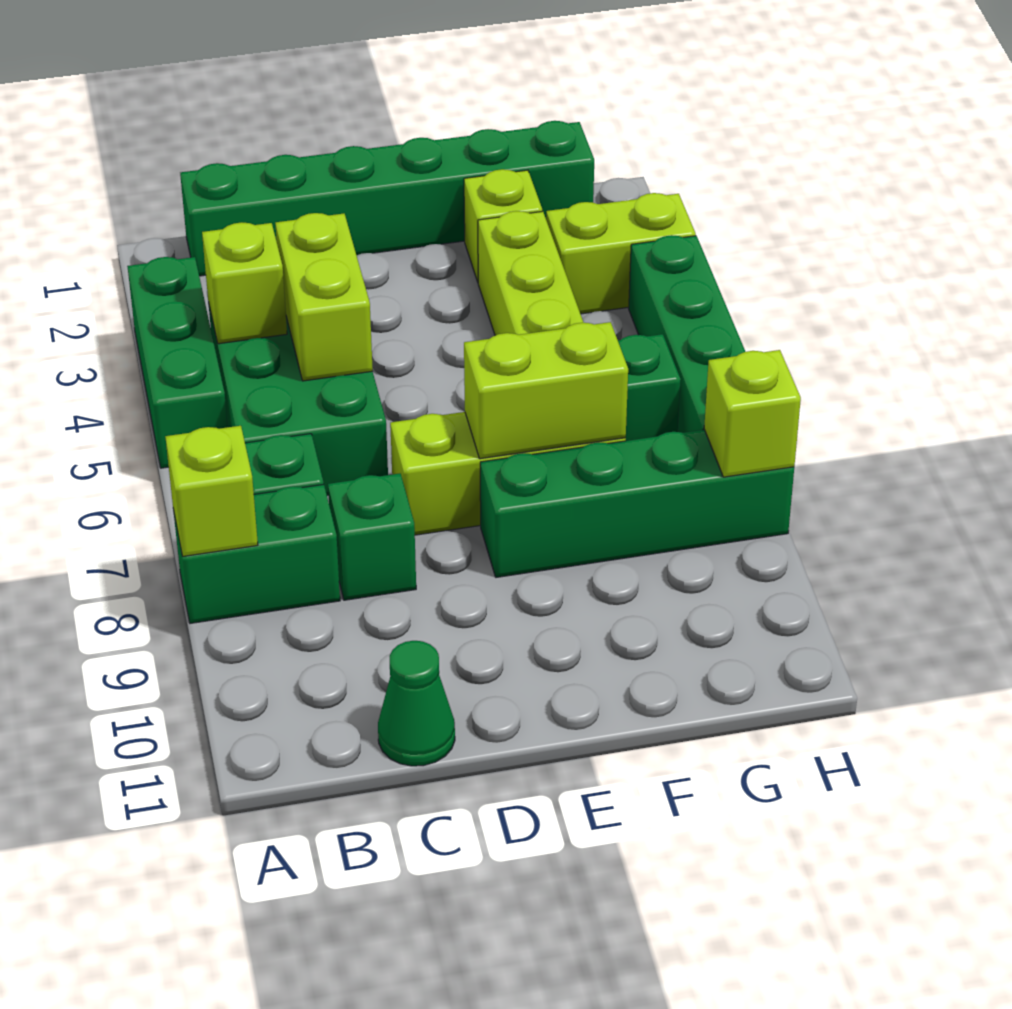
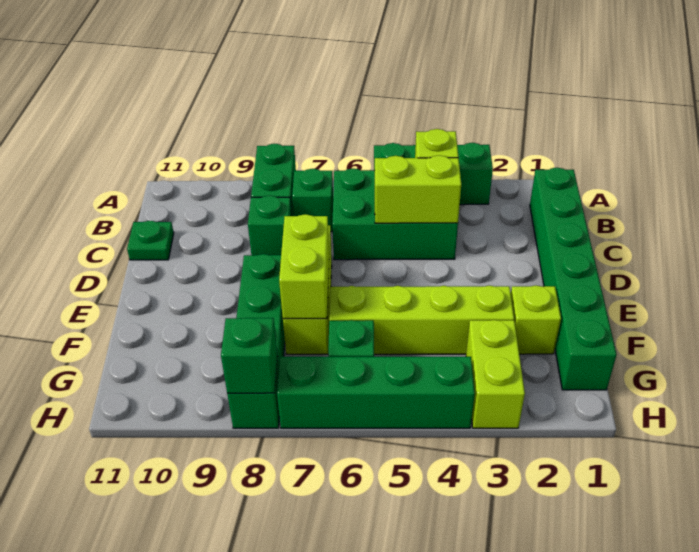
lime brick A8 level 2 -> none
green cone C11 level 1 -> green plate C11 level 1
lime brick H8 level 2 -> green brick H8 level 2

